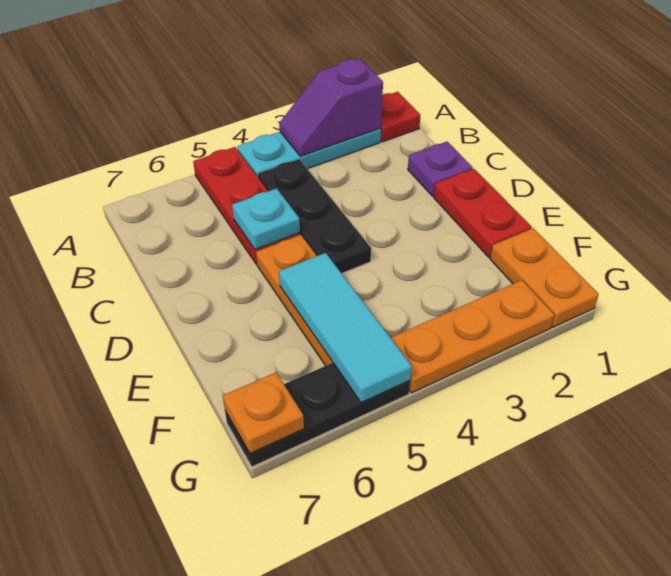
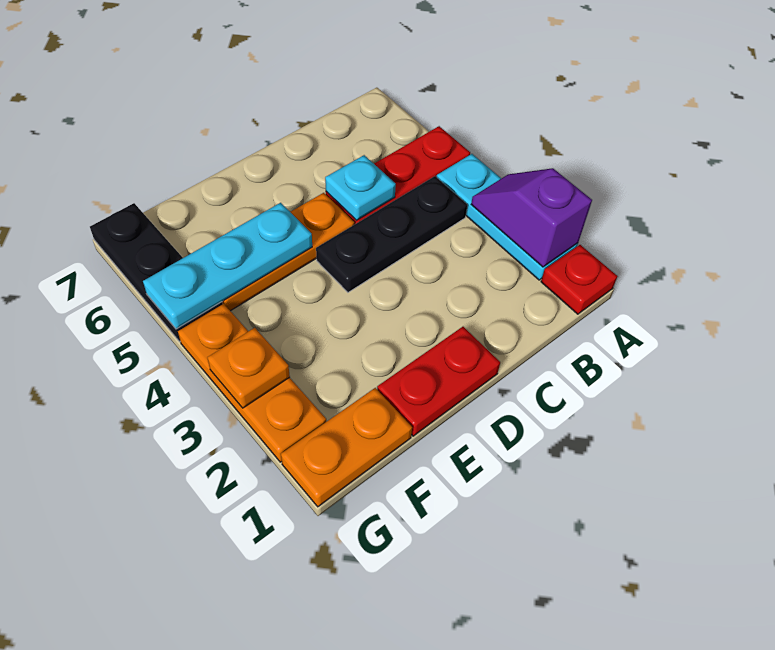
purple plate C1 level 1 -> none
cyan tile E5:G5 level 2 -> cyan plate E5:G5 level 2
orange plate G7 level 2 -> orange plate G3 level 2

